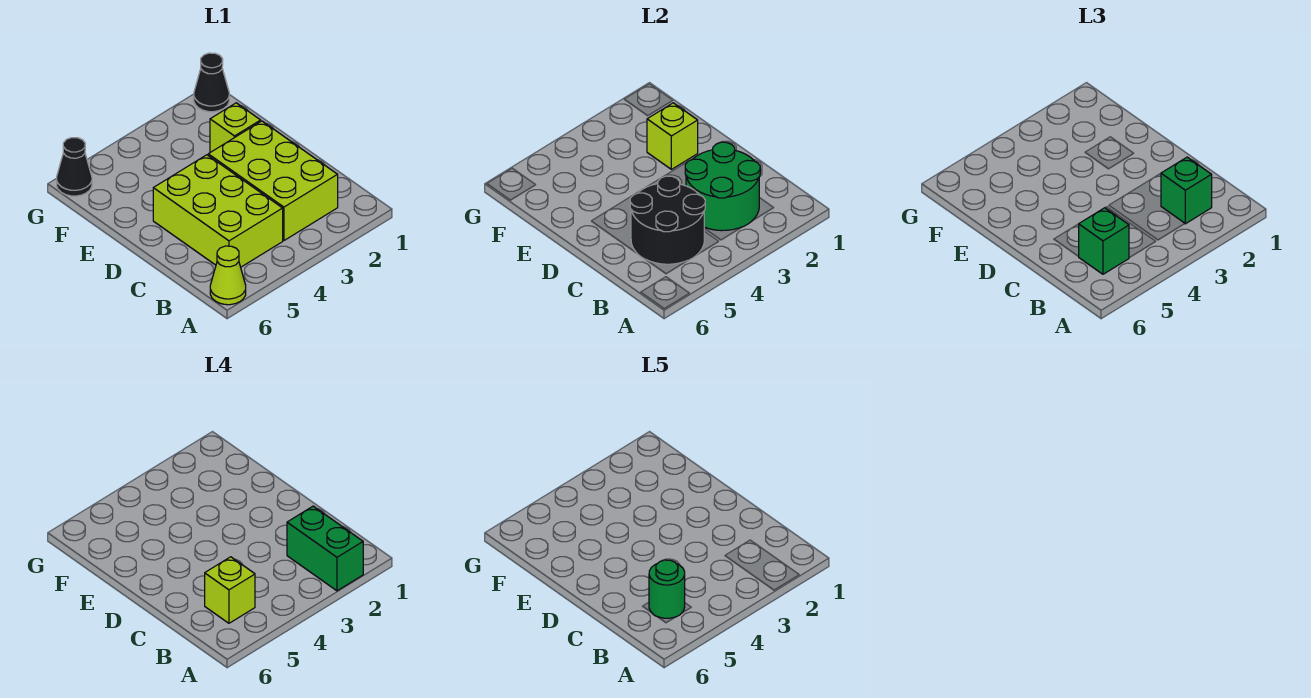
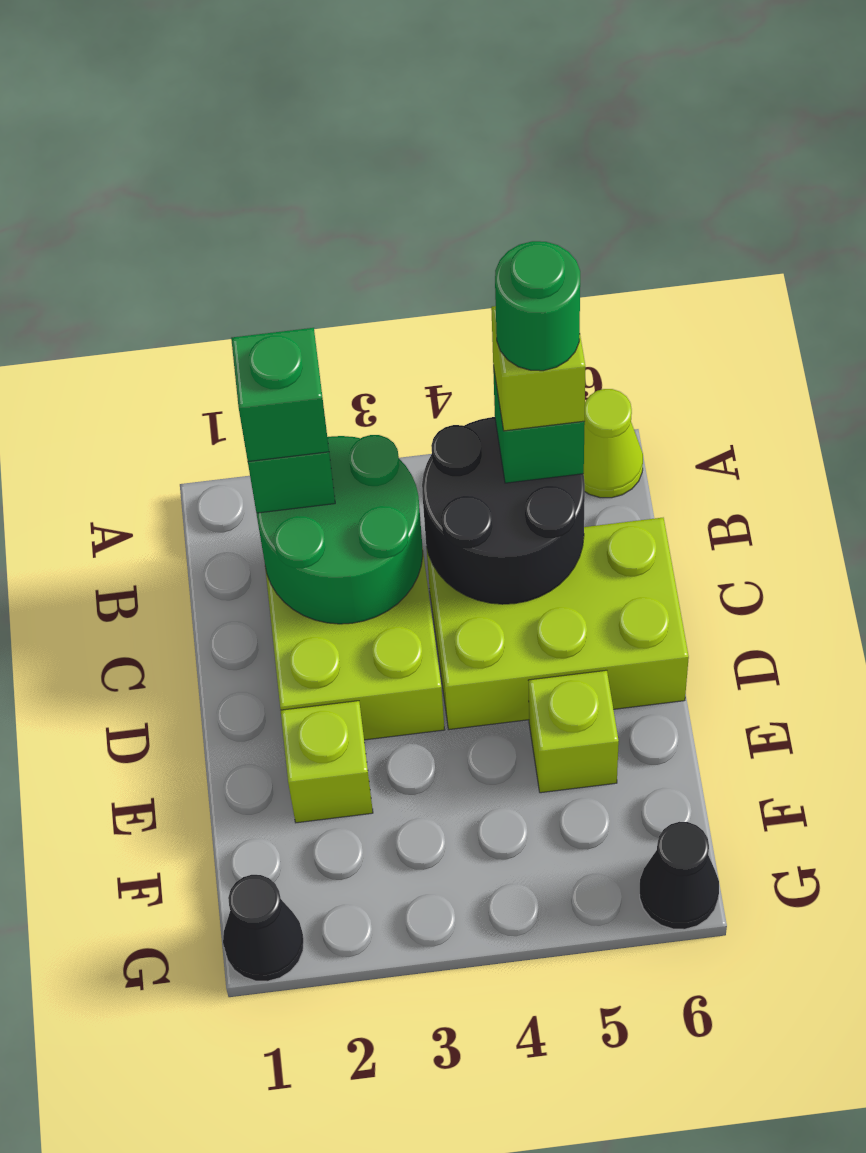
green brick A2:B2 level 4 -> green brick B2 level 4
lime brick B4:D5 level 1 -> lime brick C4:D6 level 1
lime brick E2 level 2 -> lime brick E5 level 1

